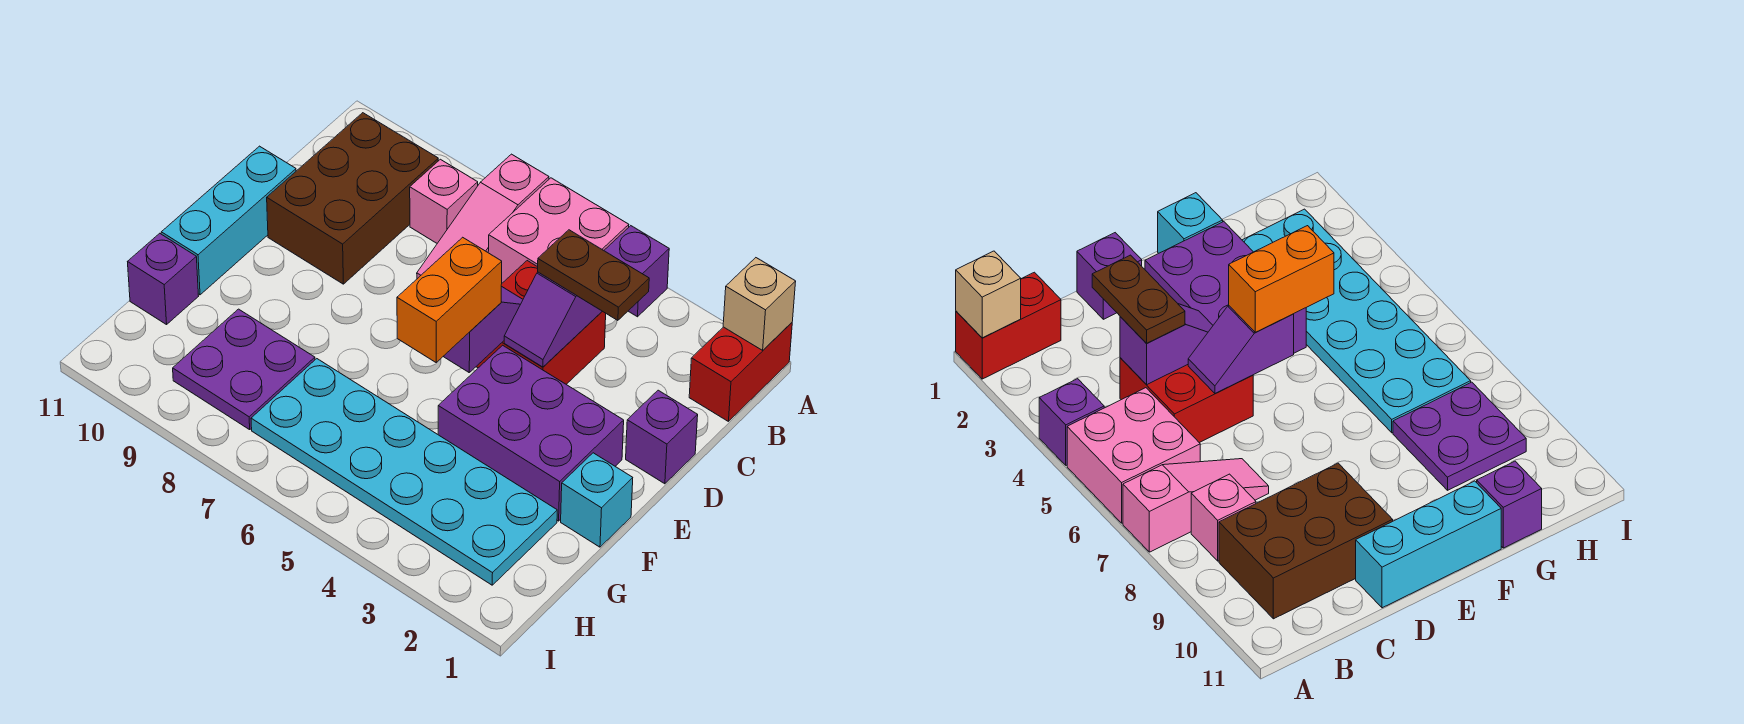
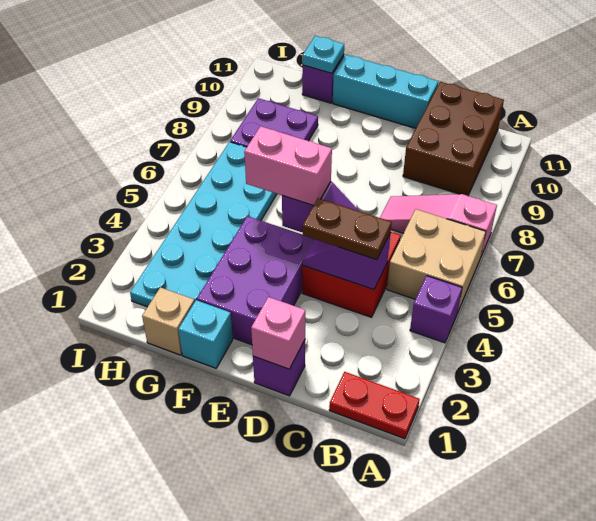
red brick A1:B1 level 1 -> red plate A1:B1 level 1
tan brick A1 level 2 -> tan brick G1 level 1
pink brick A5:B6 level 1 -> tan brick A5:B6 level 1
pink brick B8 level 1 -> pink brick D1 level 2
brown brick B9:D10 level 1 -> brown brick B9:C11 level 1
brown plate C3:C4 level 3 -> brown plate C4:D4 level 3
orange brick E5:F5 level 3 -> pink brick E5:F5 level 3
none -> cyan plate G11 level 2

